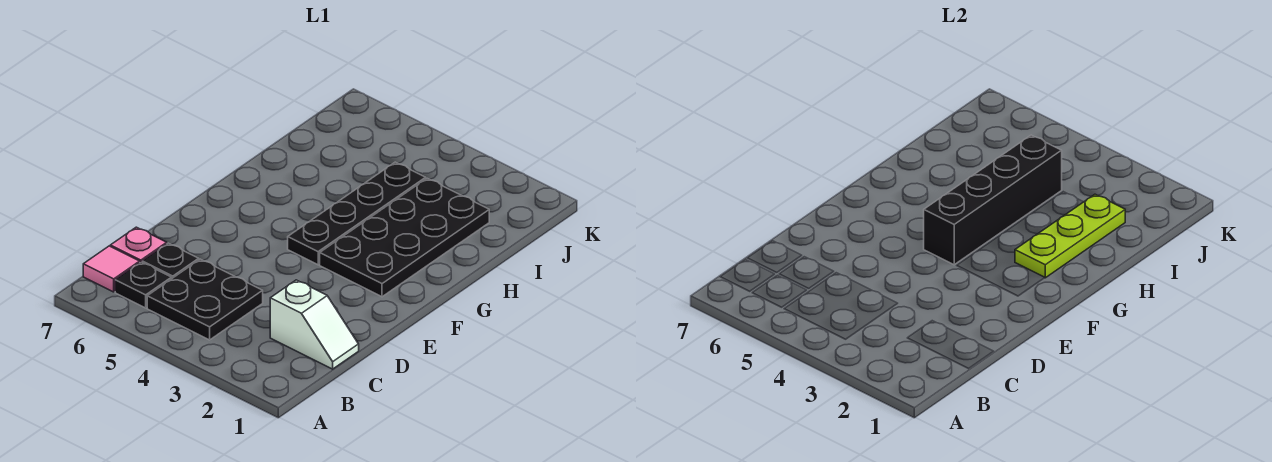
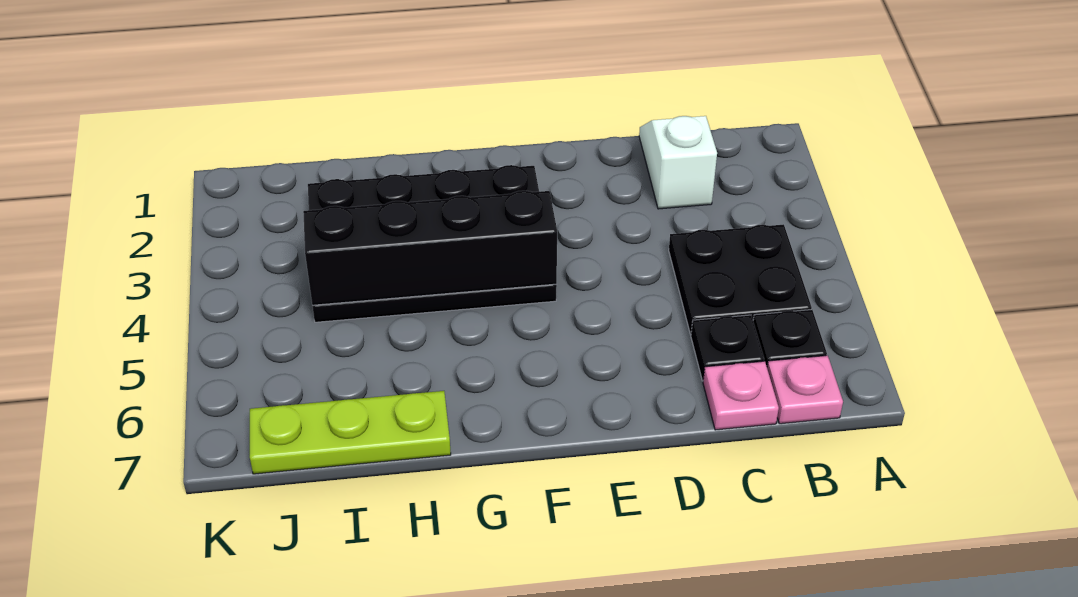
pink tile B7 level 1 -> pink plate B7 level 1
lime plate G2:I2 level 2 -> lime plate H7:J7 level 1

